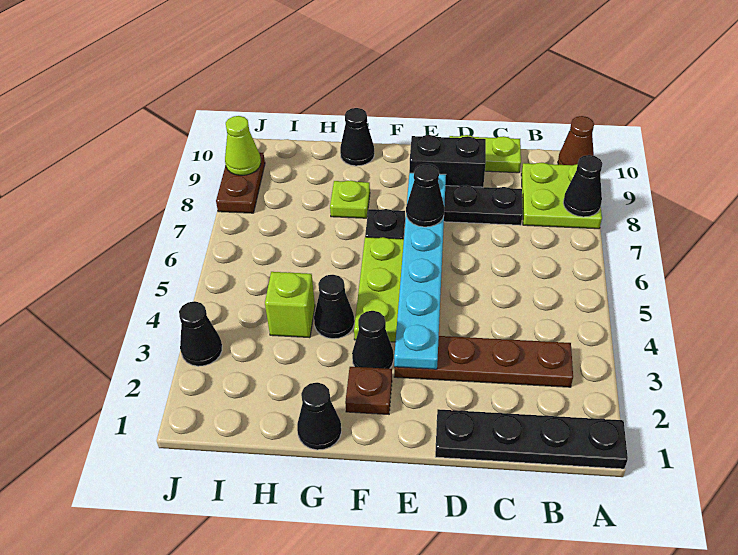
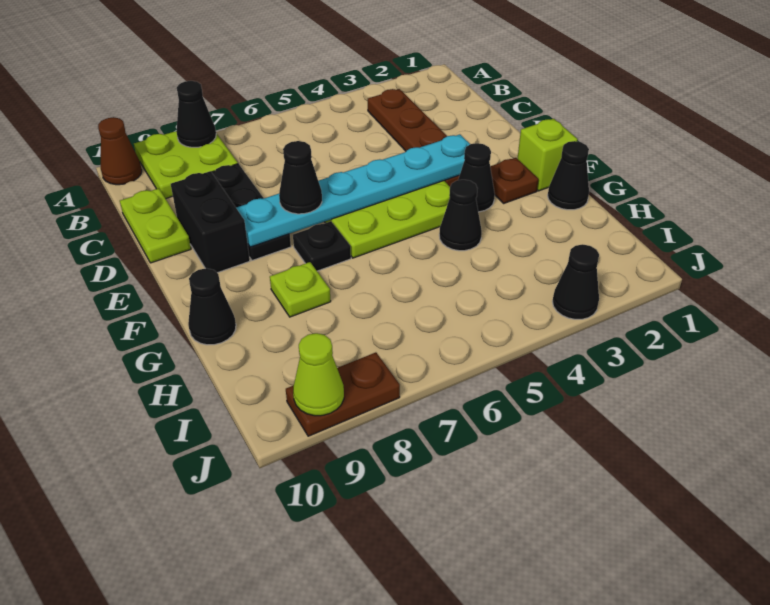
black plate A1:D1 level 1 -> none
lime brick H4 level 1 -> lime brick F1 level 1

